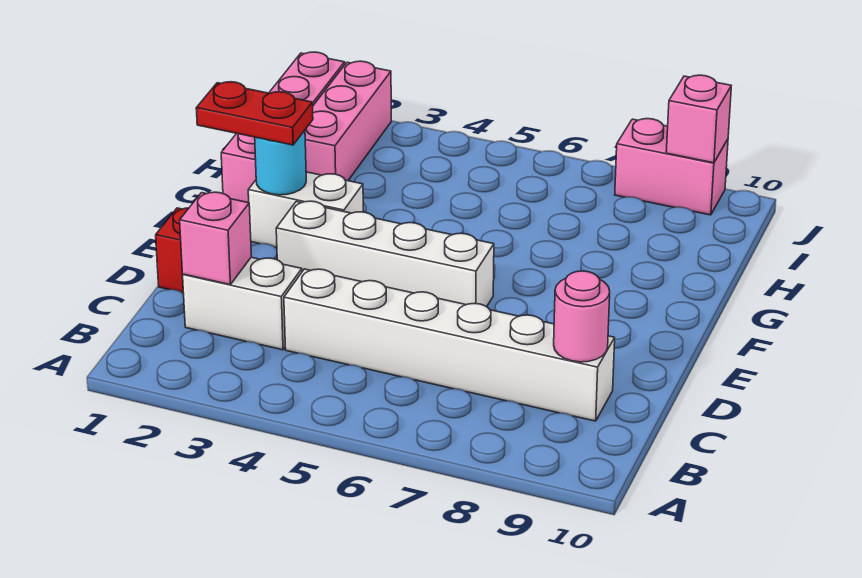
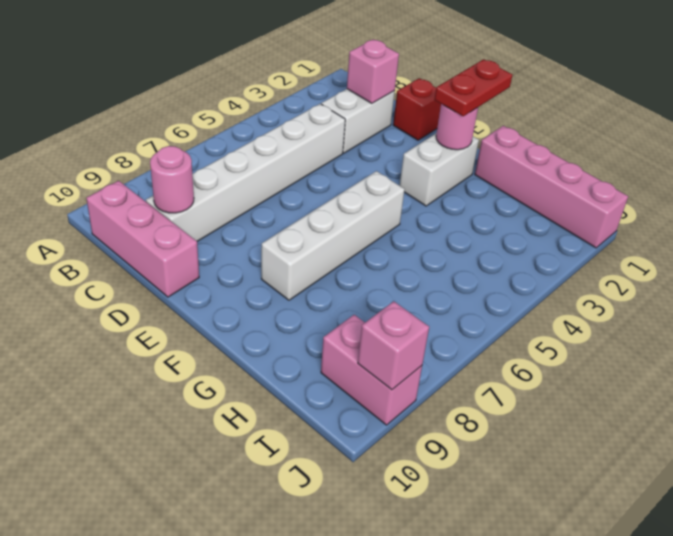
white brick E3:E6 level 1 -> white brick F5:F8 level 1
cyan round brick F2 level 2 -> pink round brick F2 level 2
pink brick H2:J2 level 1 -> pink brick B10:D10 level 1
pink brick J8:J9 level 1 -> pink brick I9:J9 level 1

